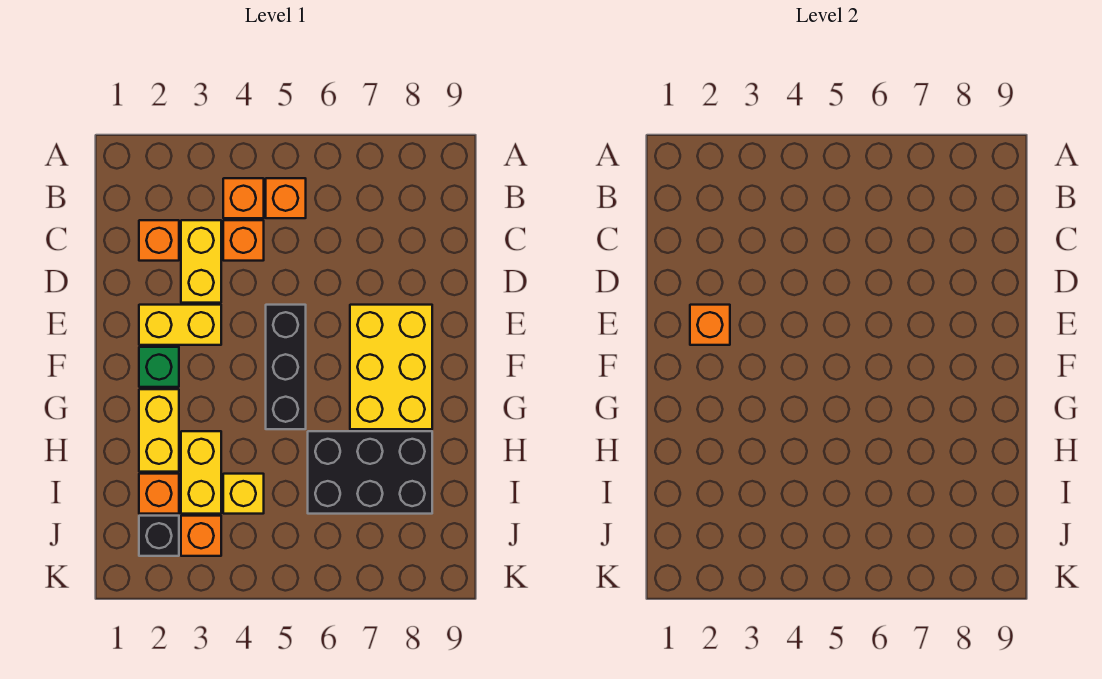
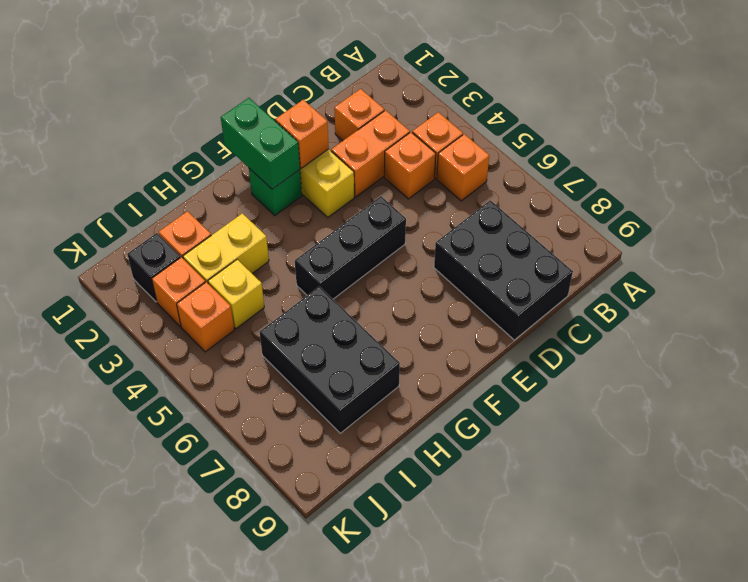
yellow brick C3:D3 level 1 -> orange brick C3:D3 level 1
none -> black brick C7:D9 level 1
yellow brick E7:G8 level 1 -> none
none -> green brick F1:F2 level 2
yellow brick G2:H2 level 1 -> none
none -> orange brick J4 level 1

